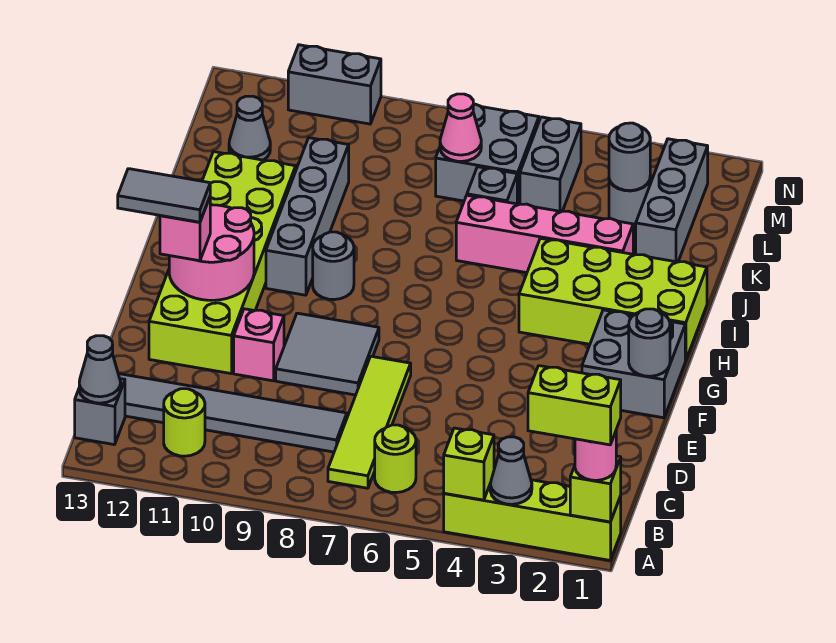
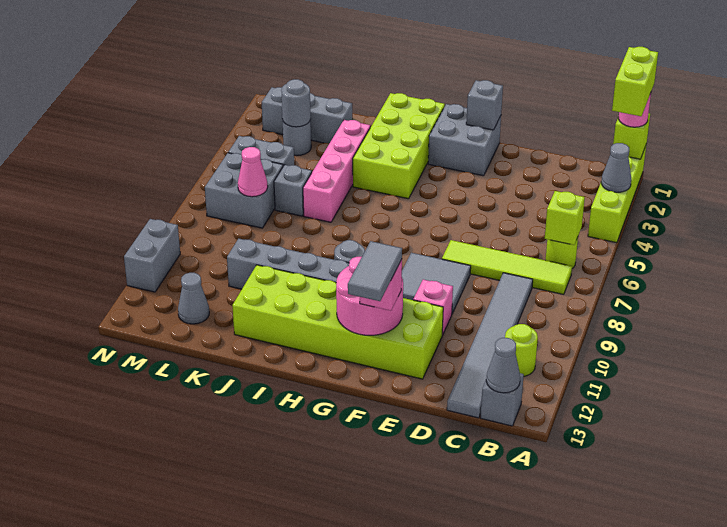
lime brick A4 level 2 -> lime brick B6 level 2
grey round brick F1 level 2 -> grey brick F1 level 2

